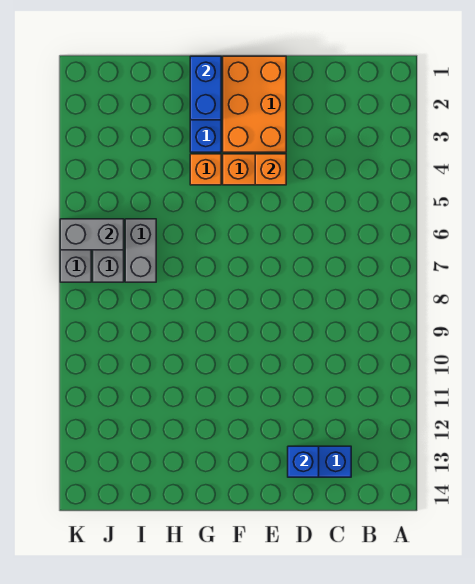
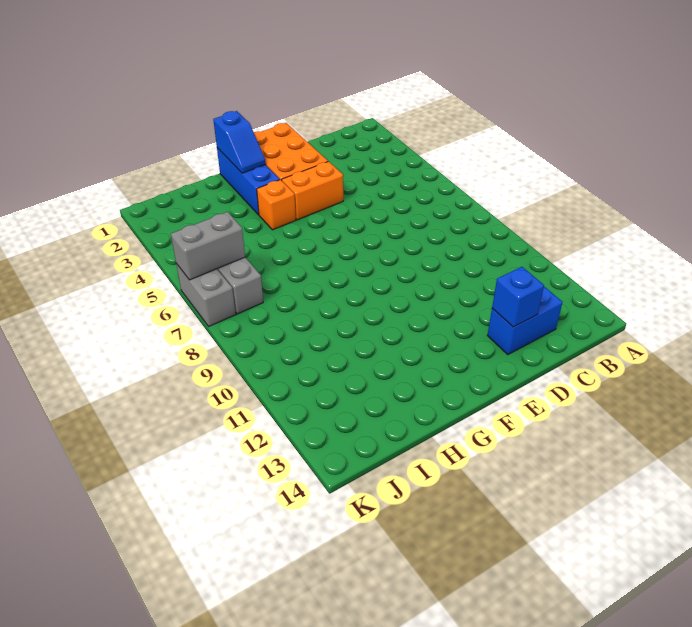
orange brick E4 level 2 -> none
blue brick G1:G2 level 2 -> blue slope G1:G2 level 2 top 1
grey brick I6:I7 level 1 -> none

